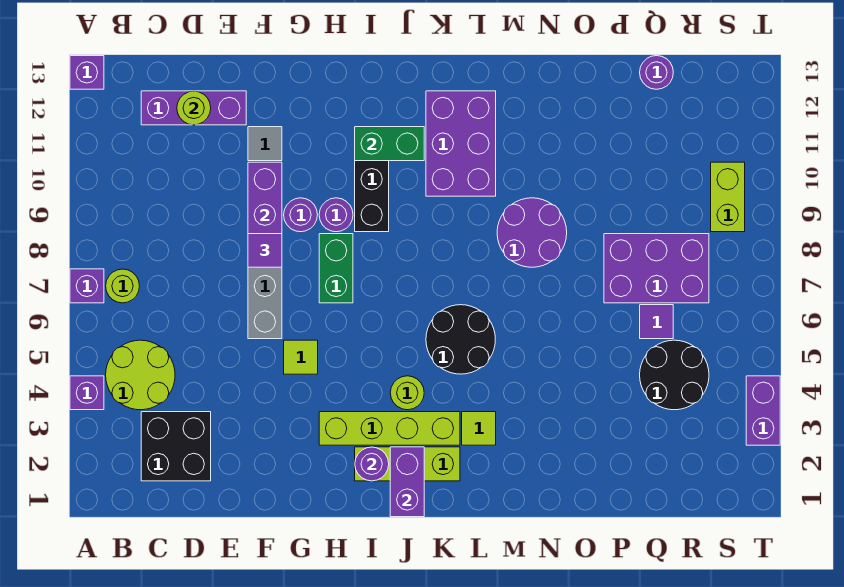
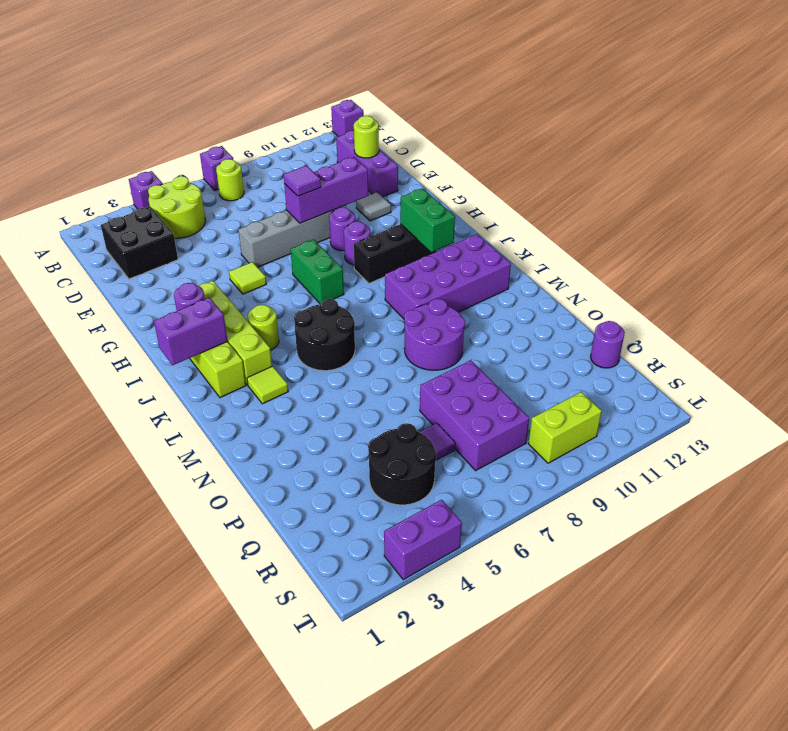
green brick H7:H8 level 1 -> green brick H7:I7 level 1
purple brick K10:L12 level 1 -> purple brick K9:L12 level 1

